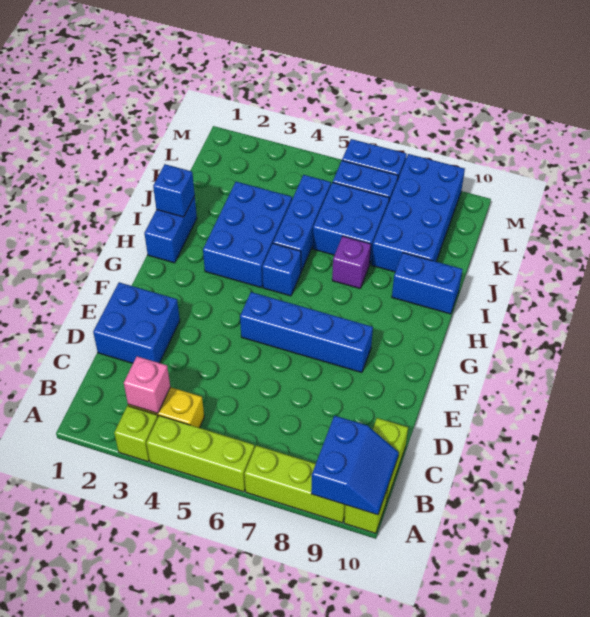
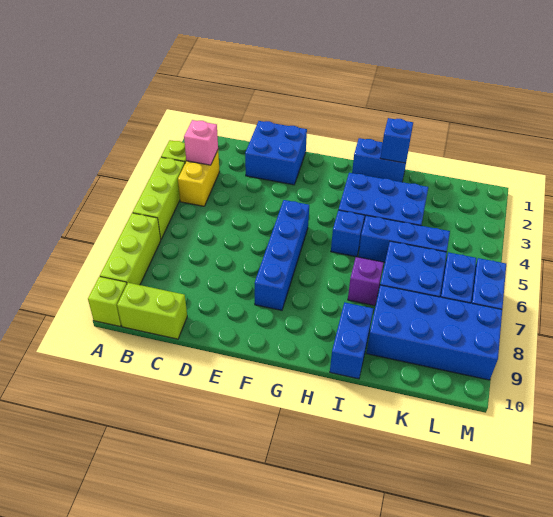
blue slope A9:B10 level 2 top 9 -> none

